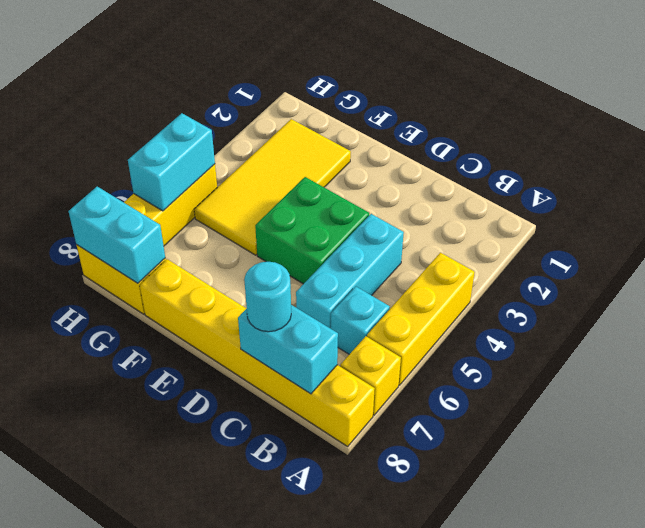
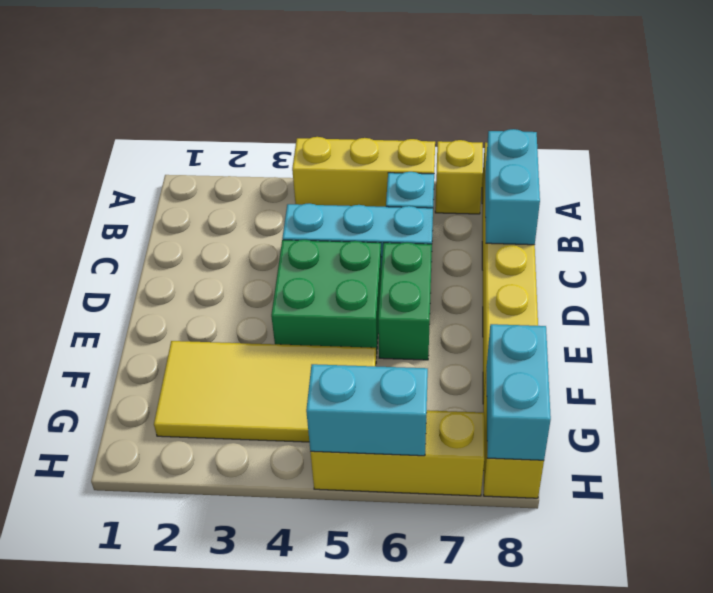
cyan round brick C8 level 3 -> none
none -> green brick D6:E6 level 1

